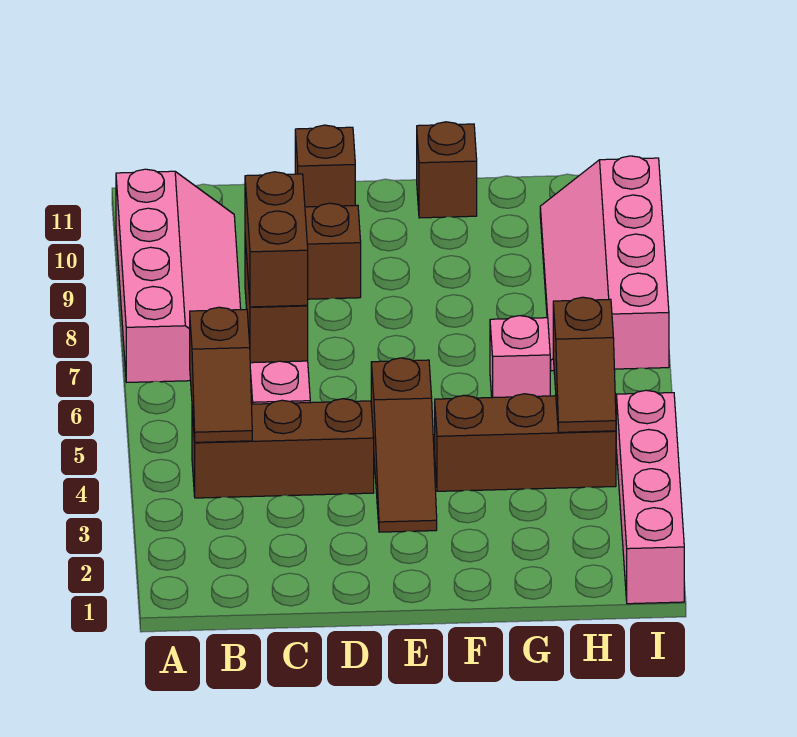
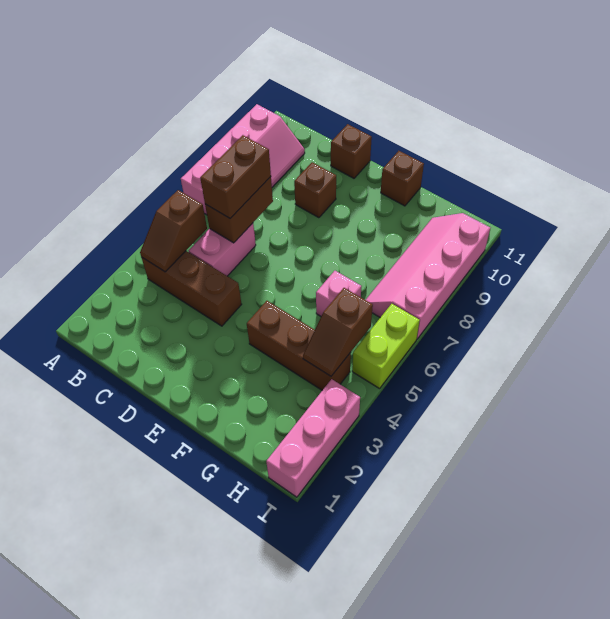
brown slope E3:E5 level 1 top 5 -> none
pink brick I1:I4 level 1 -> pink brick I1:I3 level 1
none -> lime brick I5:I6 level 1

